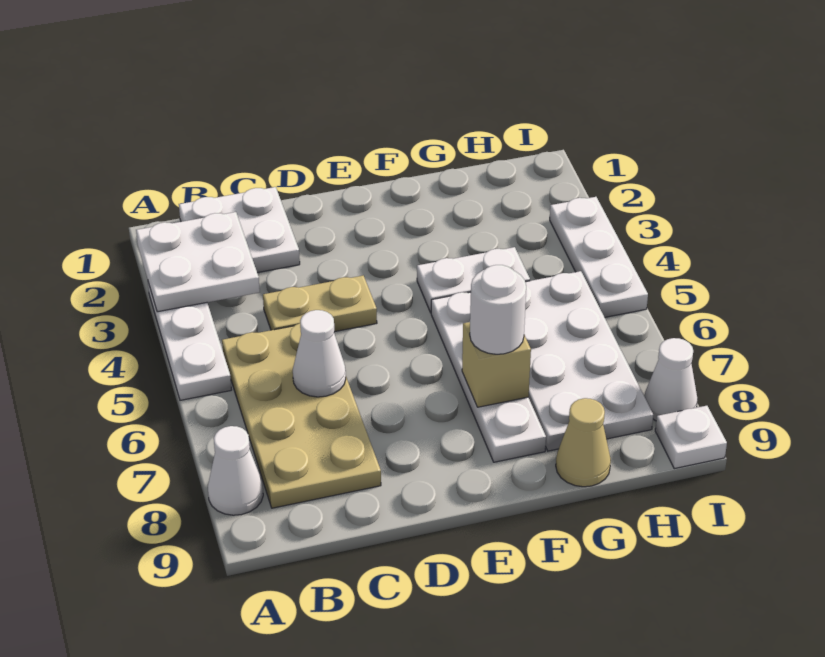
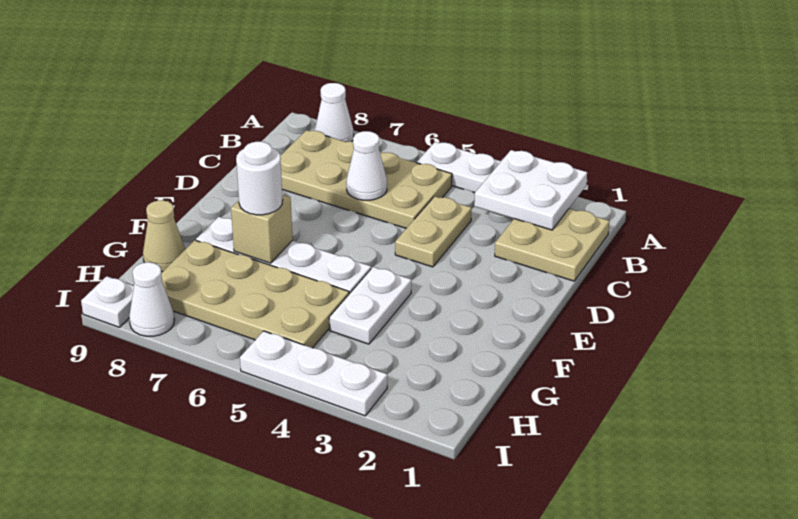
white plate B1:C2 level 1 -> tan plate B1:C2 level 1
white plate G5:H8 level 1 -> tan plate G5:H8 level 1

